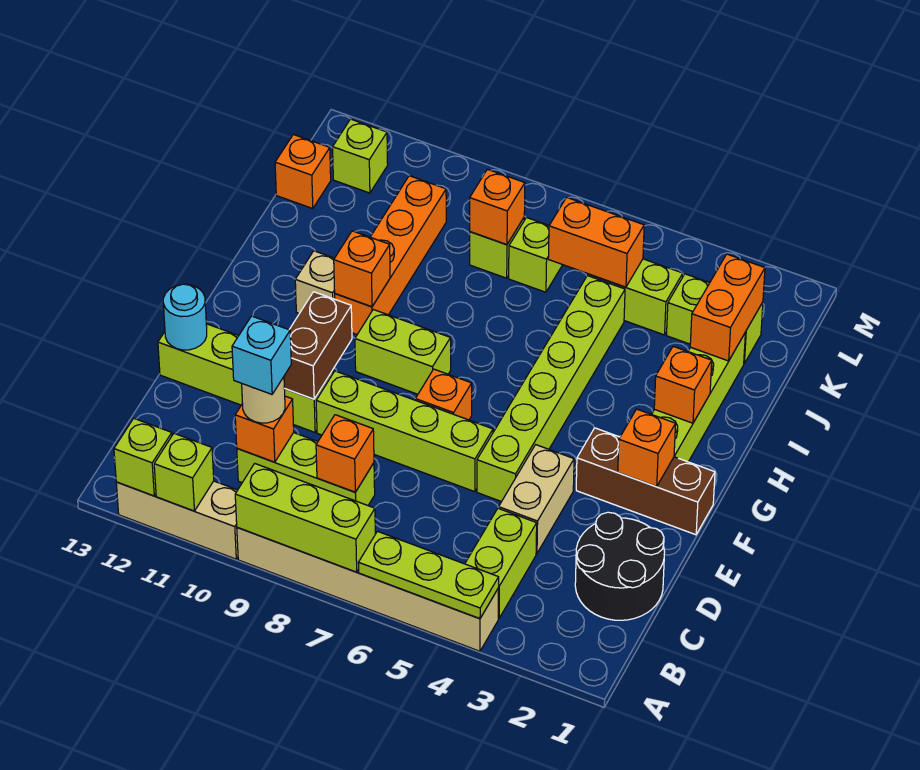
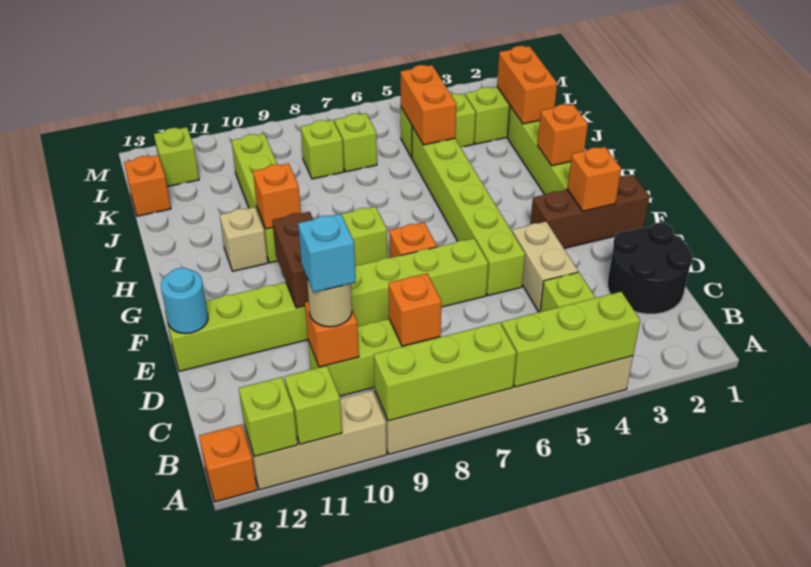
lime plate A4:A6 level 2 -> lime brick A4:A6 level 2
orange brick H10:K10 level 1 -> lime brick H10:K10 level 1
orange brick K5:K6 level 2 -> orange brick J5:K5 level 2
orange brick K8 level 2 -> orange brick A13 level 1

